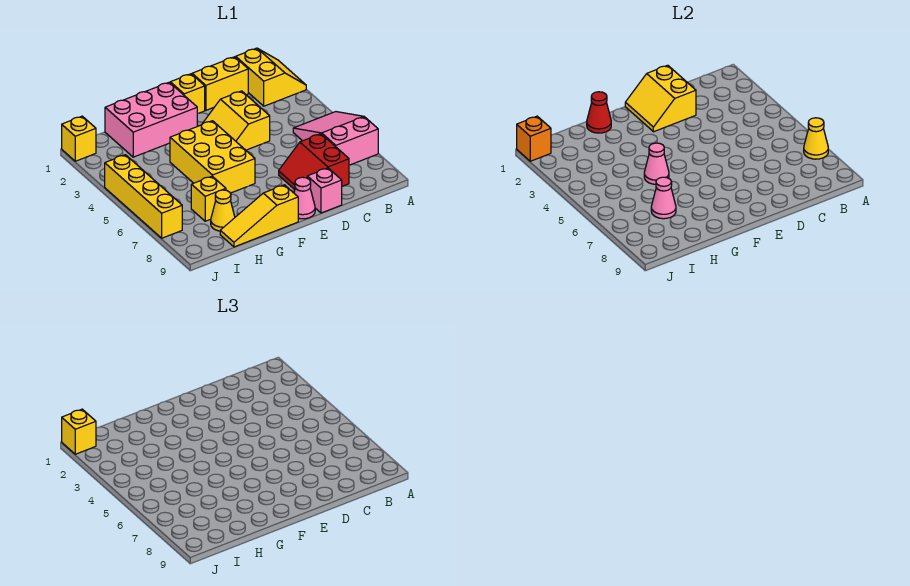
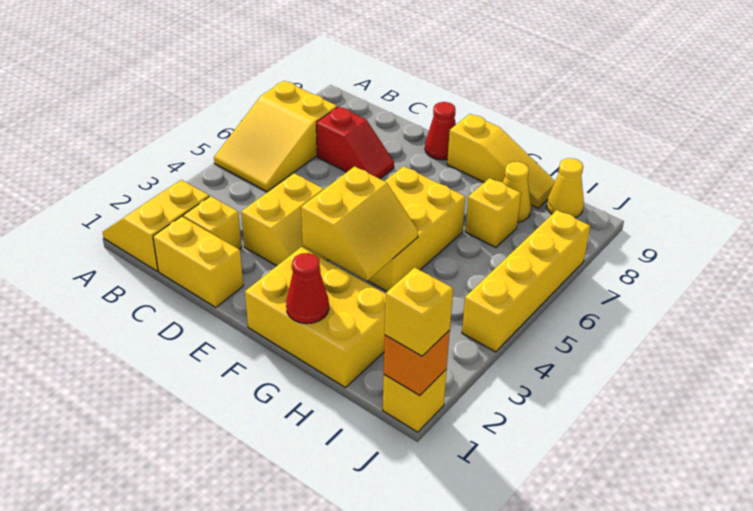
pink slope A5:B7 level 1 top 7 -> yellow slope A5:B7 level 1 top 7
yellow cone A7 level 2 -> yellow cone I9 level 1
red slope C7:D8 level 1 top C -> red slope C7:D7 level 1 top C
yellow slope D1:E2 level 2 top D -> yellow slope F3:G4 level 2 top F
pink brick D9 level 1 -> none
yellow brick E1 level 1 -> yellow brick C2 level 1
pink cone E9 level 1 -> red cone E9 level 1
pink brick F1:H2 level 1 -> yellow brick F1:H2 level 1
pink cone G5 level 2 -> none
pink cone H7 level 2 -> none

